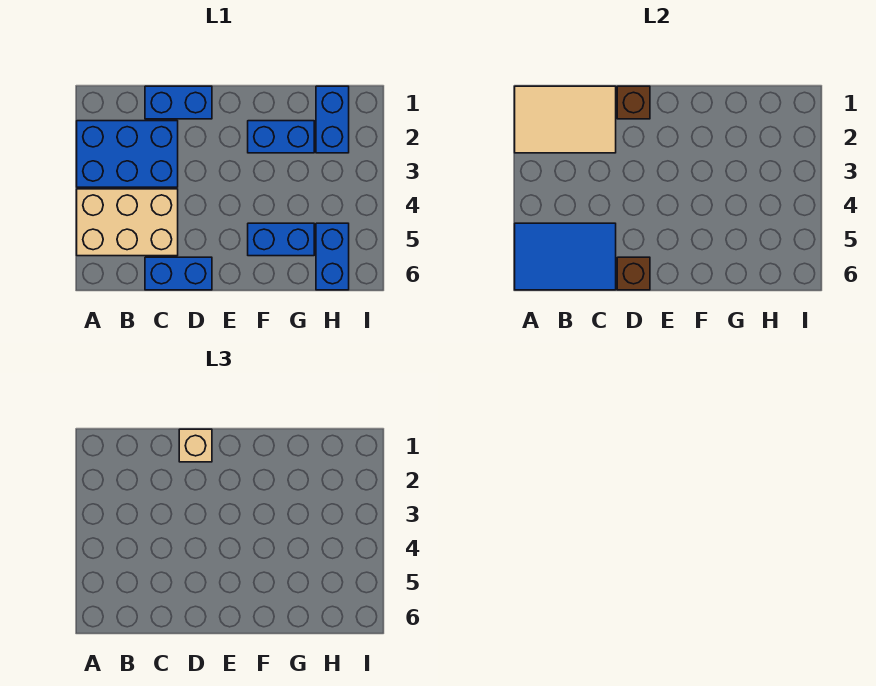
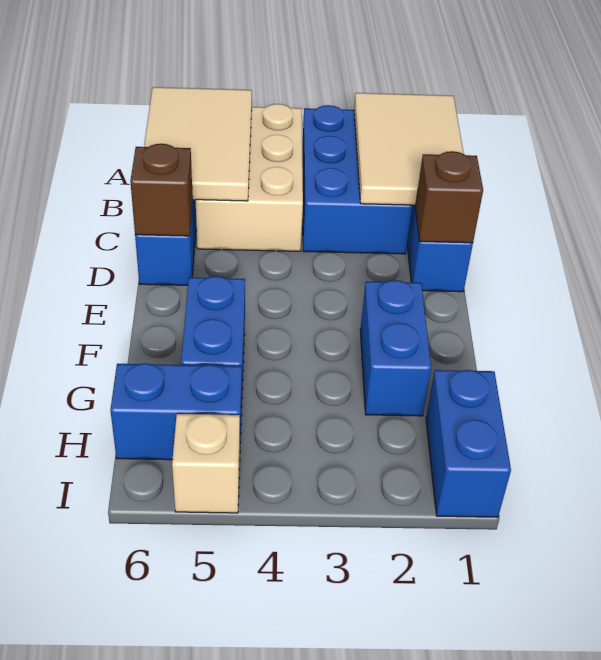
blue tile A5:C6 level 2 -> tan tile A5:C6 level 2
tan brick D1 level 3 -> tan brick I5 level 1
blue brick H1:H2 level 1 -> blue brick H1:I1 level 1

